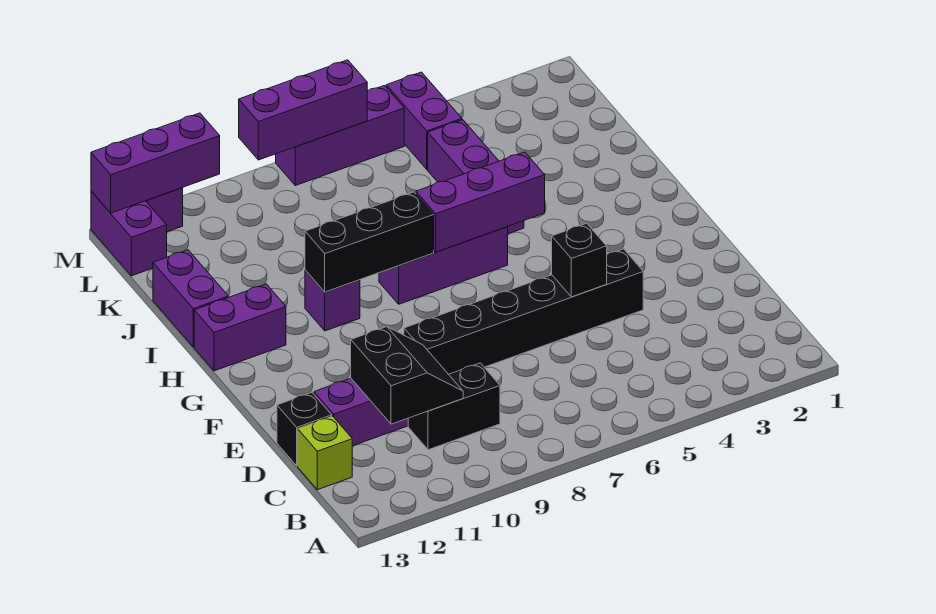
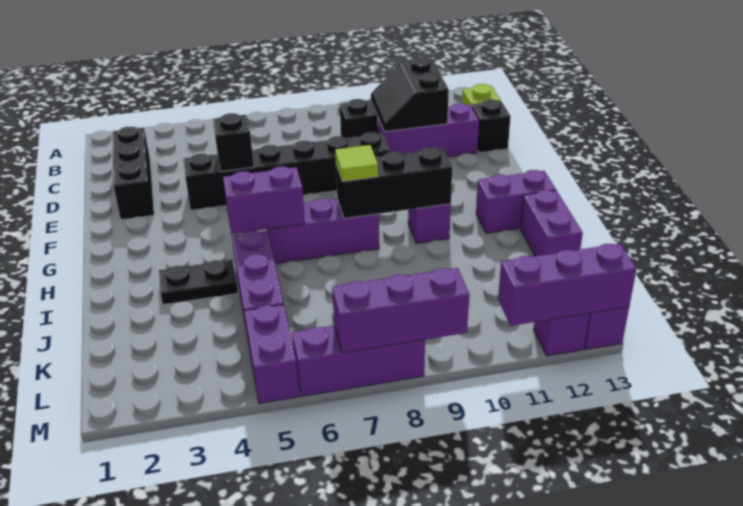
none -> black brick C2:E2 level 1
purple brick H5:H7 level 2 -> purple brick H5:H6 level 2
none -> lime tile H8 level 3
none -> black plate I3:I4 level 1

